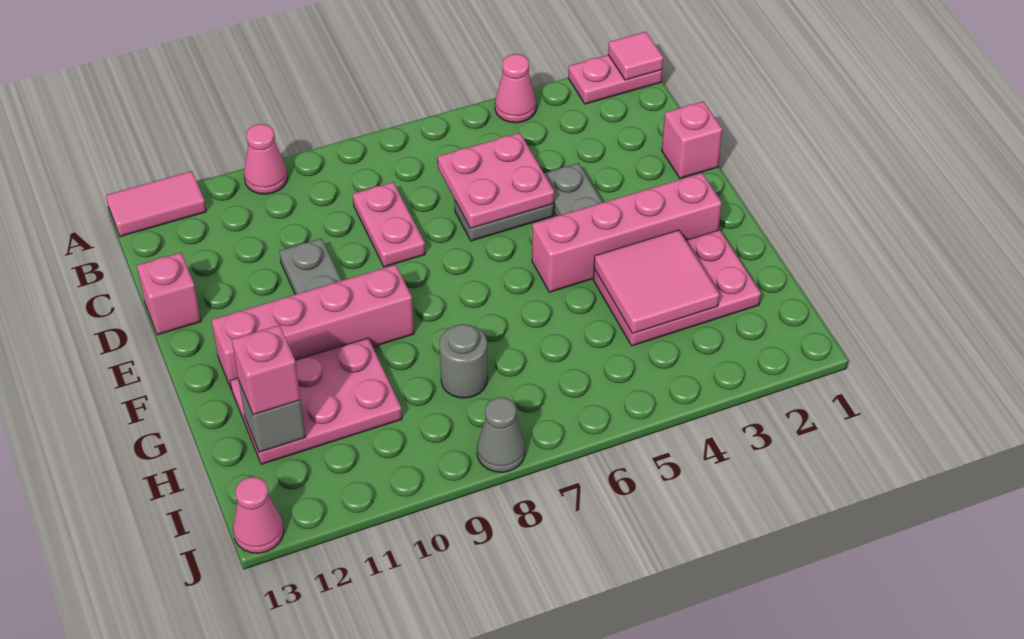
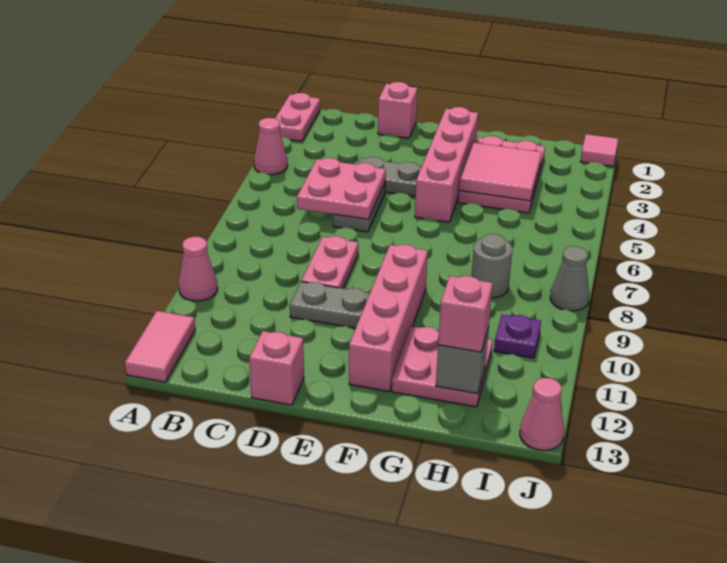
pink tile A1 level 2 -> pink tile J1 level 1
pink plate C8:D8 level 1 -> pink plate D8:D9 level 1
pink plate G10:H12 level 1 -> pink plate G11:H12 level 1
none -> purple plate I10 level 1

